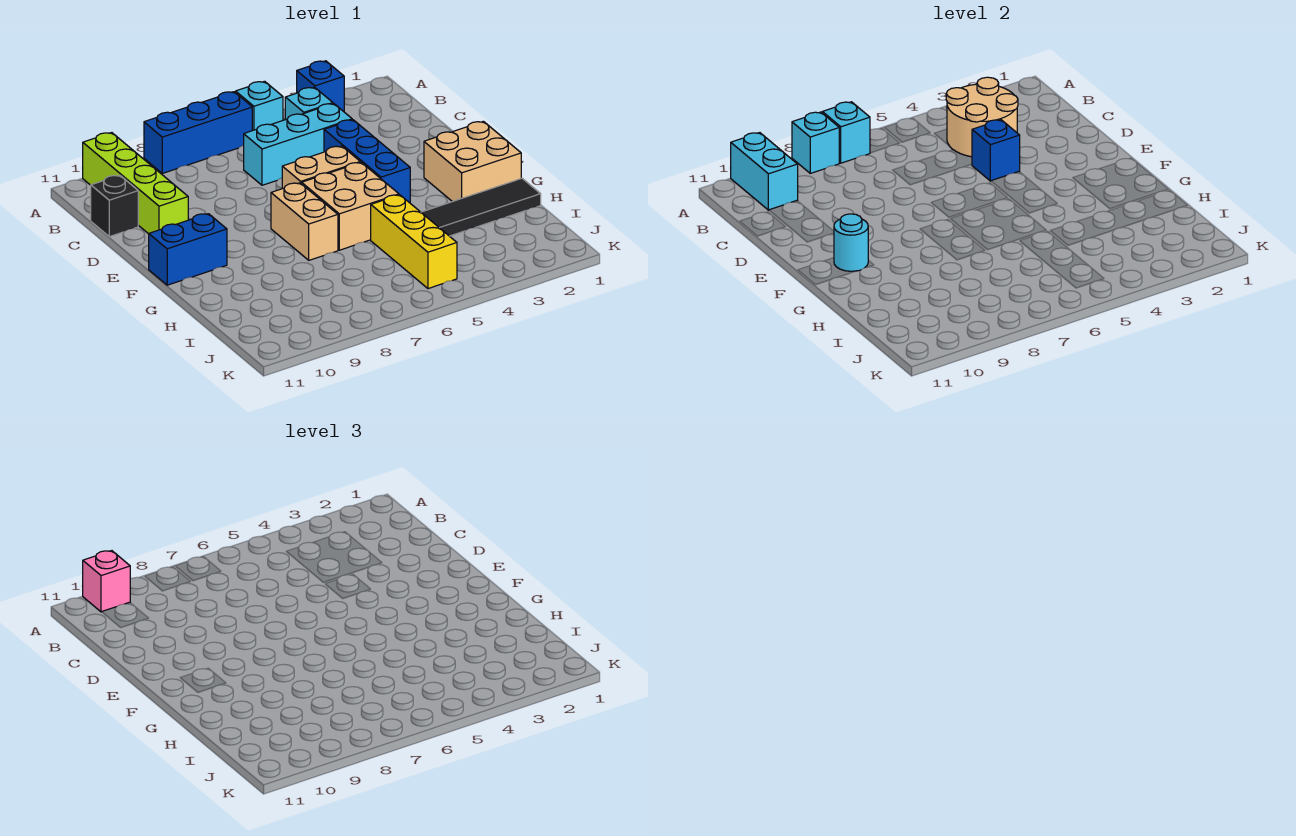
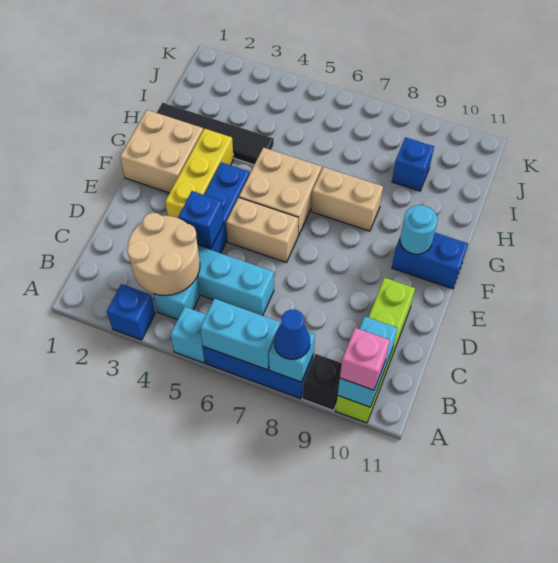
cyan brick A7 level 2 -> cyan brick A6:A7 level 2
none -> blue cone A8 level 3
black brick C11 level 1 -> black brick A9 level 1
tan brick F7:G7 level 1 -> tan brick G7:G8 level 1
yellow brick H5:J5 level 1 -> yellow brick E3:G3 level 1
none -> blue brick I9 level 1

